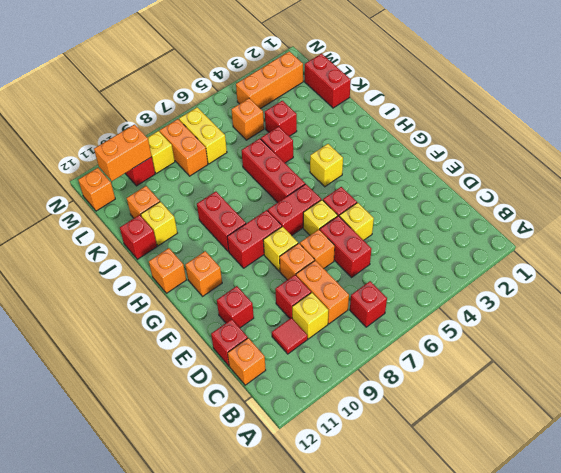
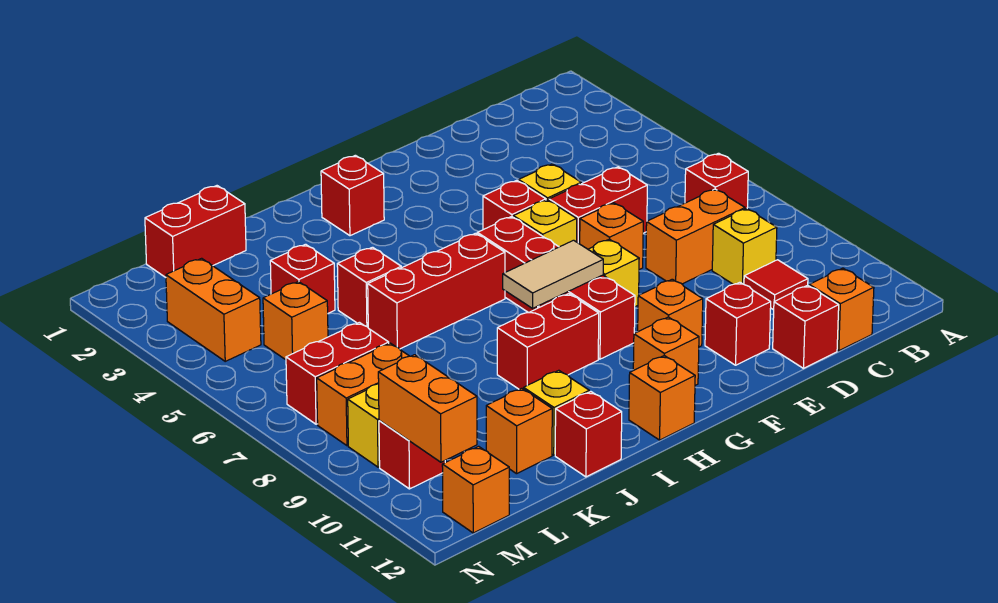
red brick D9 level 1 -> red brick H2 level 1
orange brick E8 level 1 -> orange brick F10 level 1
none -> tan tile G8:H8 level 2
yellow brick H4 level 1 -> none
yellow brick L7:M7 level 1 -> red brick L7:M7 level 1
orange brick M2:M4 level 1 -> orange brick M3:M4 level 1

